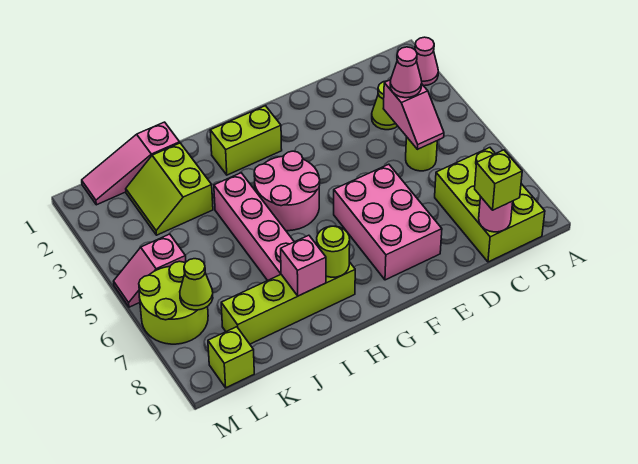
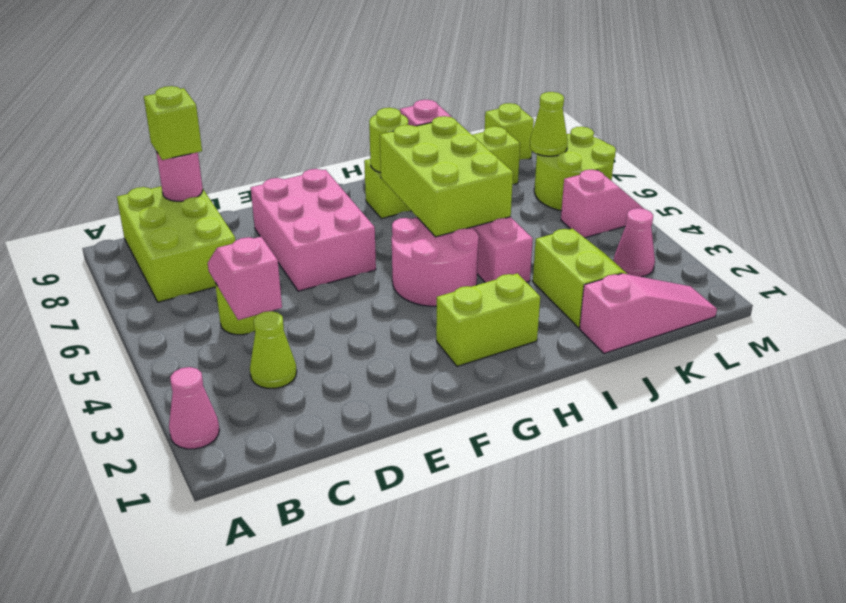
pink cone C4 level 3 -> pink cone L3 level 1
none -> lime brick H5:I7 level 2

